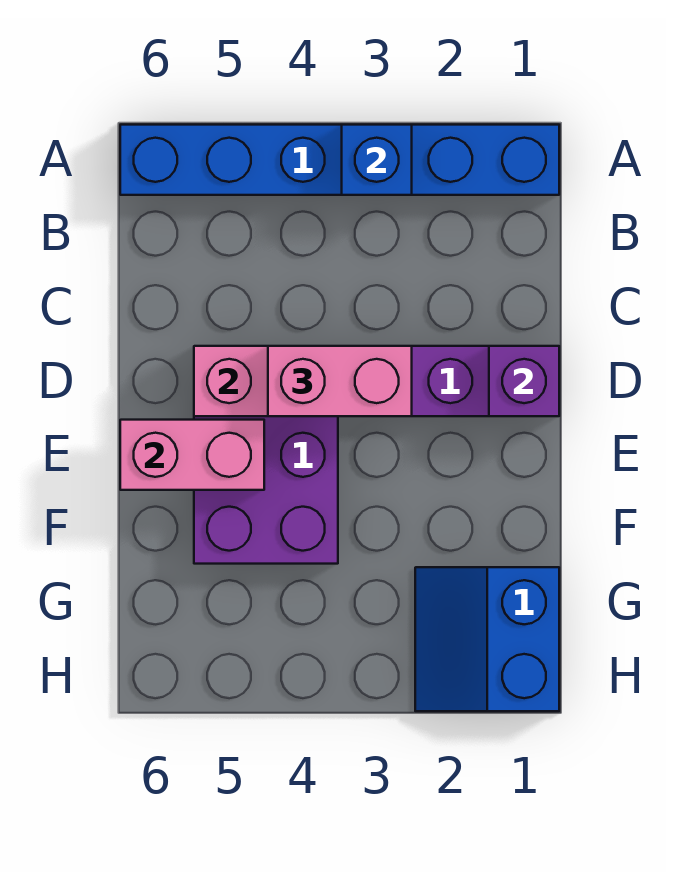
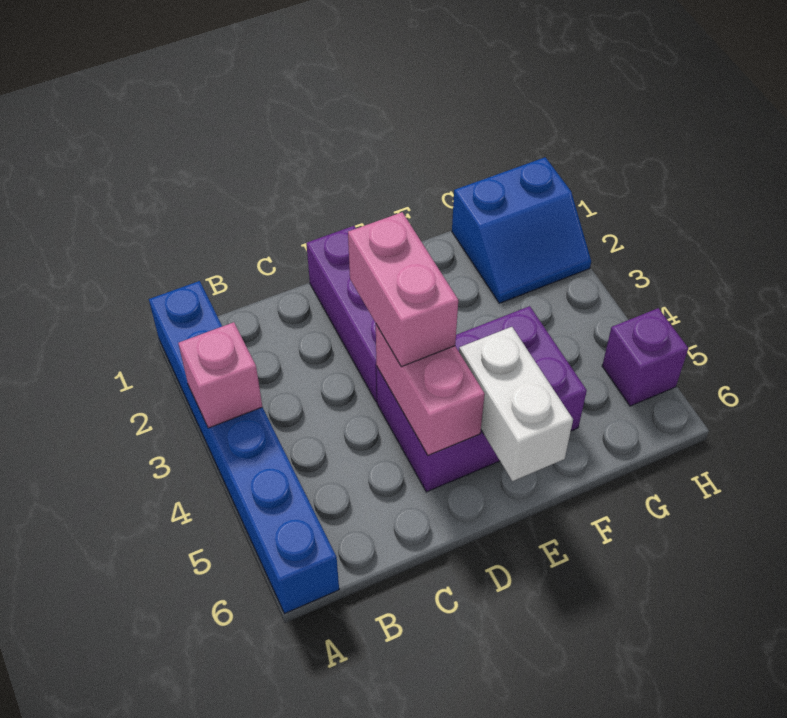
blue brick A3 level 2 -> pink brick A3 level 2
purple brick D1 level 2 -> purple brick H5 level 1
pink brick E5:E6 level 2 -> white brick E5:E6 level 2

